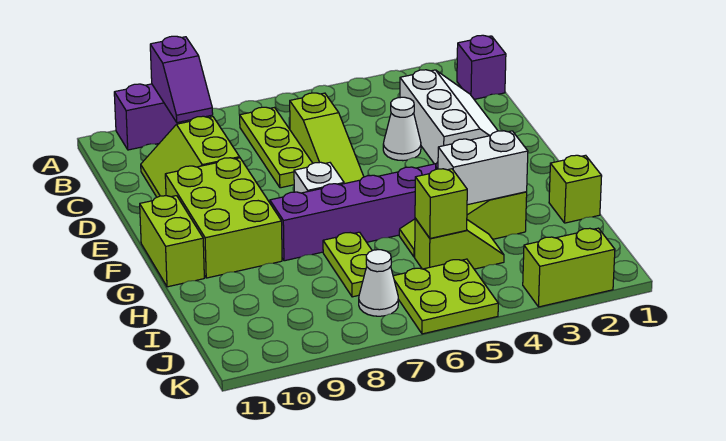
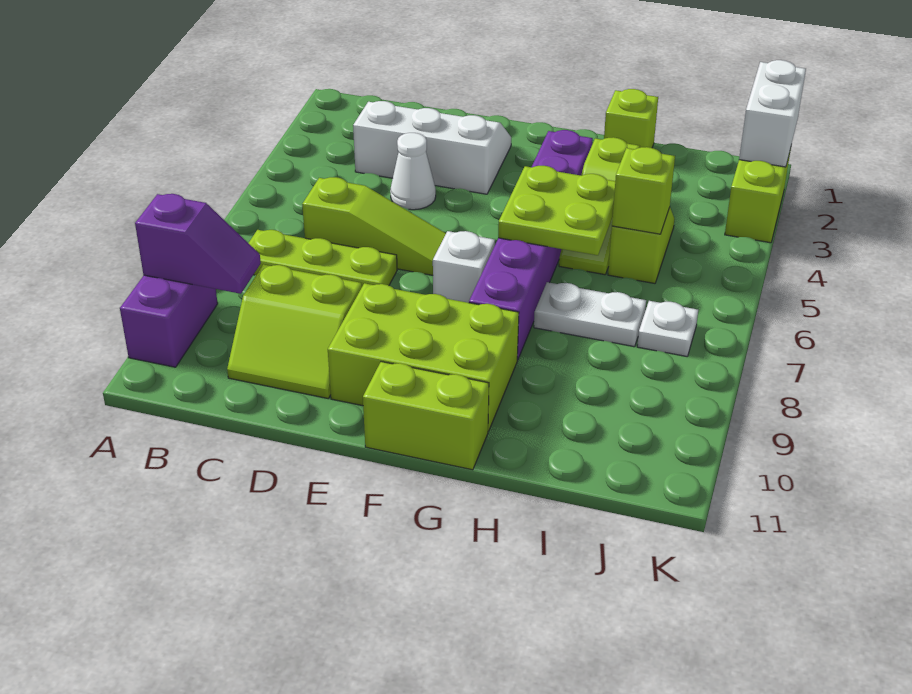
purple brick B1 level 1 -> none
white brick H3:H4 level 2 -> white brick K1:K2 level 2
lime plate H7:I7 level 1 -> white plate H7:I7 level 1
lime plate J5:K6 level 1 -> lime plate G5:H6 level 2
white cone J7 level 1 -> white plate J7 level 1

